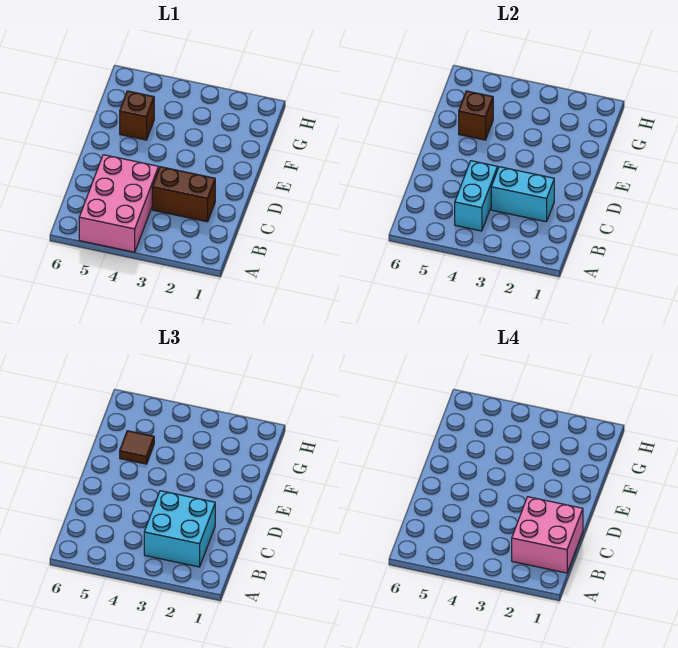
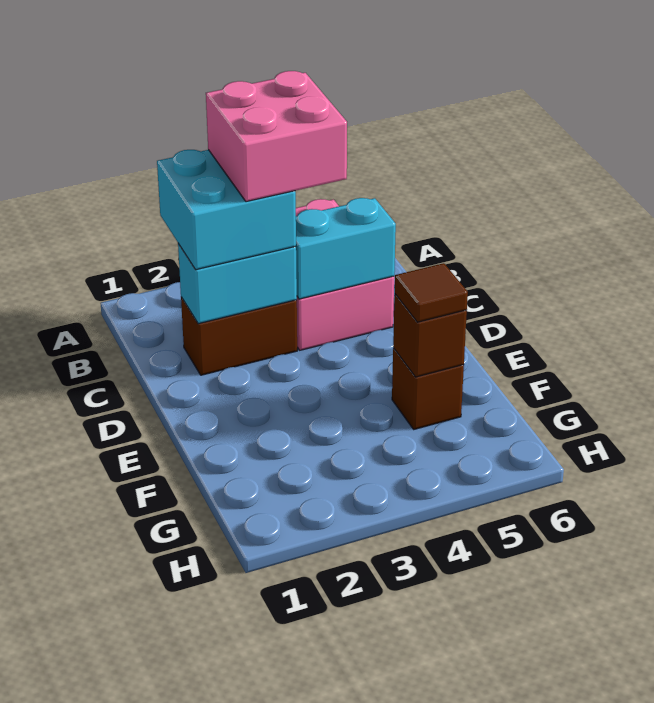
pink brick B1:C2 level 4 -> pink brick B3:C4 level 4
cyan brick B4:C4 level 2 -> cyan brick C4:C5 level 2

